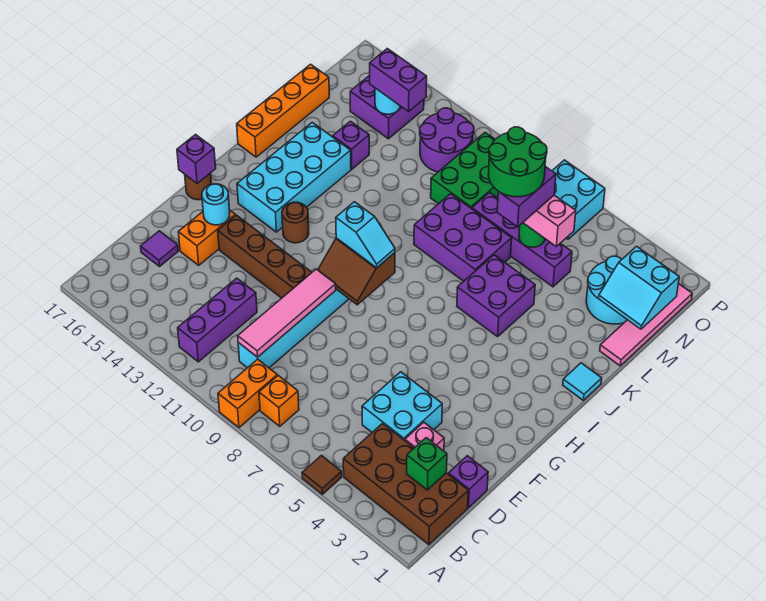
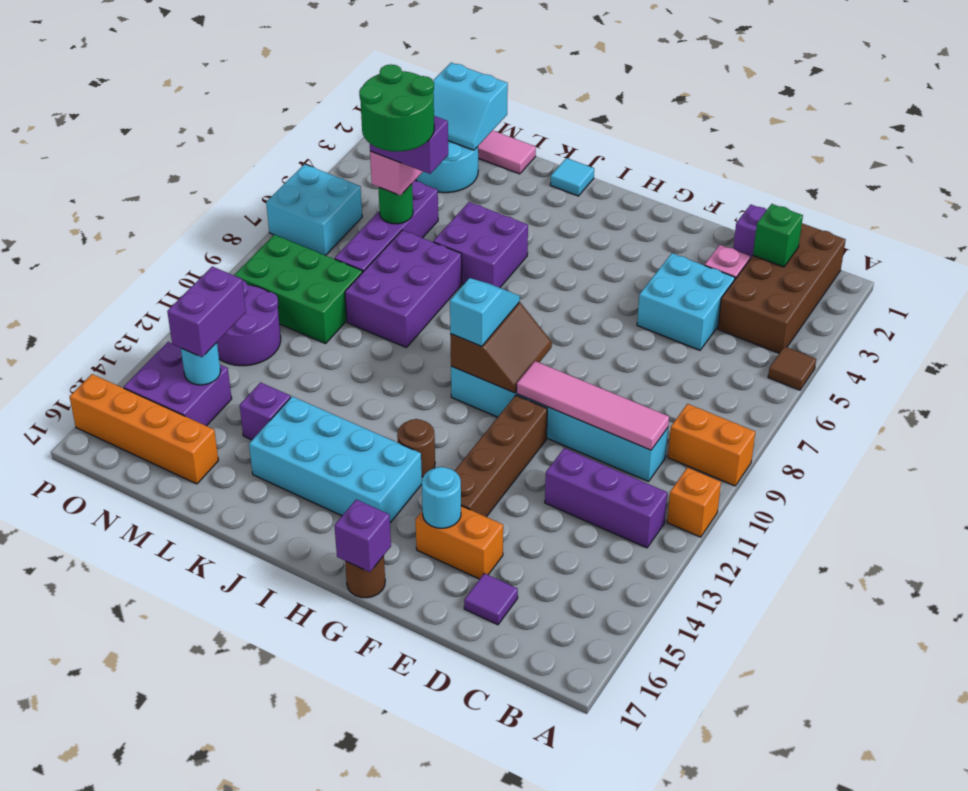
orange brick B8 level 1 -> orange brick A11 level 1
orange brick J17:M17 level 1 -> orange brick M16:P16 level 1
cyan slope M1:N2 level 2 top N -> cyan slope M1:N2 level 2 top 1

